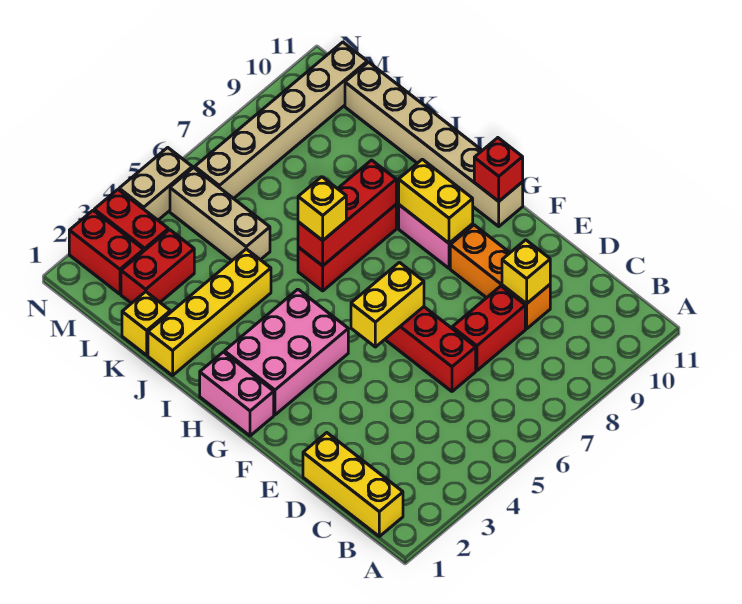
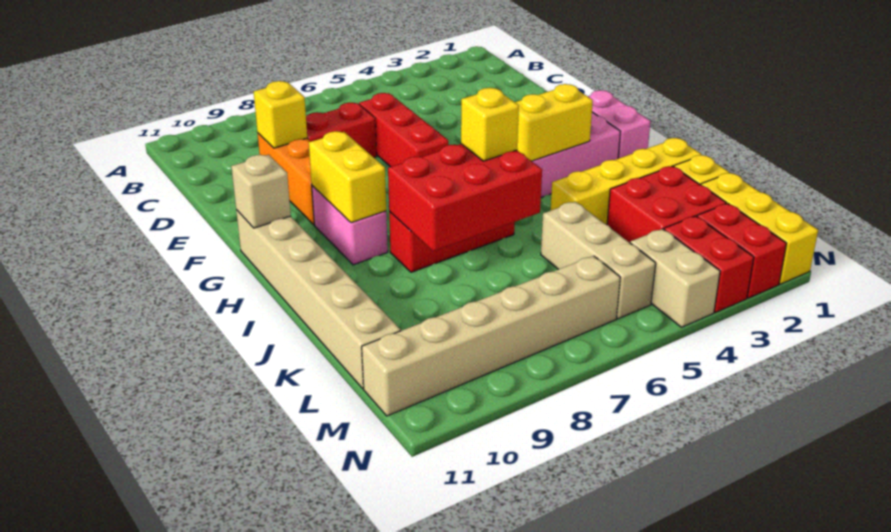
yellow brick B1:D1 level 1 -> yellow brick L1:N1 level 1
yellow brick F5:F6 level 2 -> yellow brick H3:H4 level 2
red brick G11 level 2 -> tan brick G11 level 2
red brick I6:I8 level 2 -> red brick I6:J8 level 2
red brick L2:L3 level 1 -> red brick K2:L3 level 1
tan brick N4:N5 level 1 -> tan brick M4:N4 level 1

